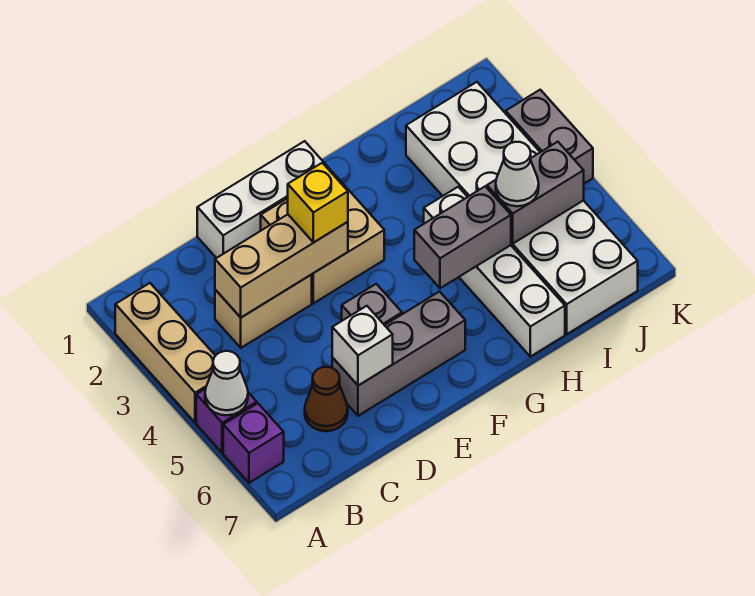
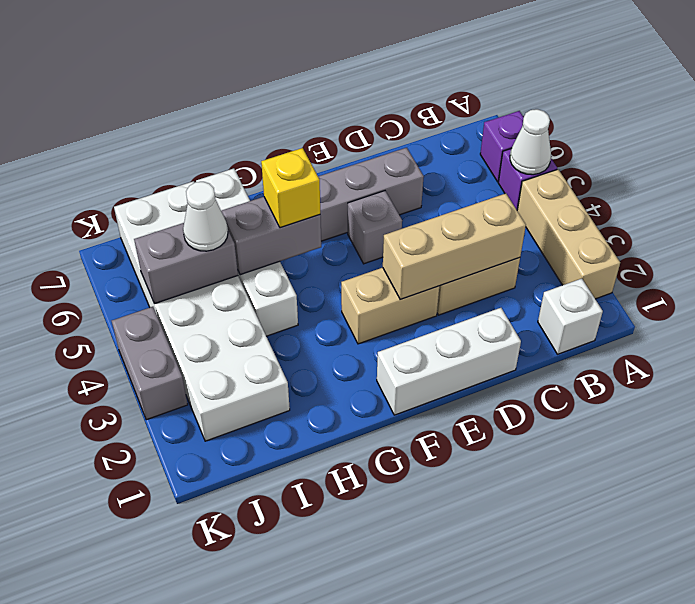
brown cone C6 level 1 -> none
white brick D6 level 2 -> white brick B1 level 1
tan brick E2:F3 level 1 -> tan brick E3:F3 level 1
yellow brick E3 level 3 -> yellow brick G5 level 3

